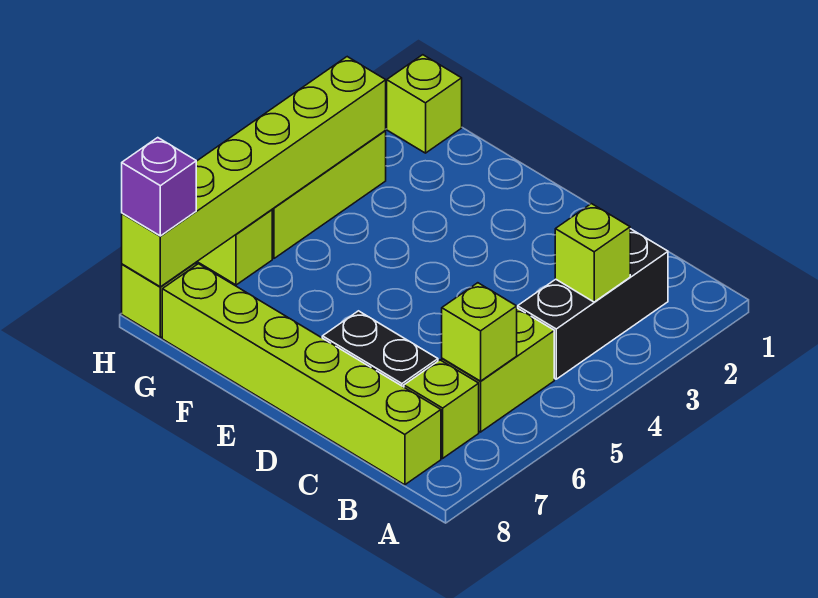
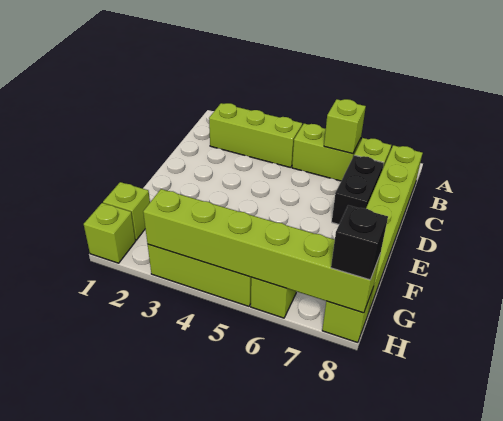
black brick B2:B4 level 1 -> lime brick B2:B4 level 1
lime brick B3 level 2 -> lime brick G1 level 1
purple brick H8 level 3 -> black brick H8 level 3

